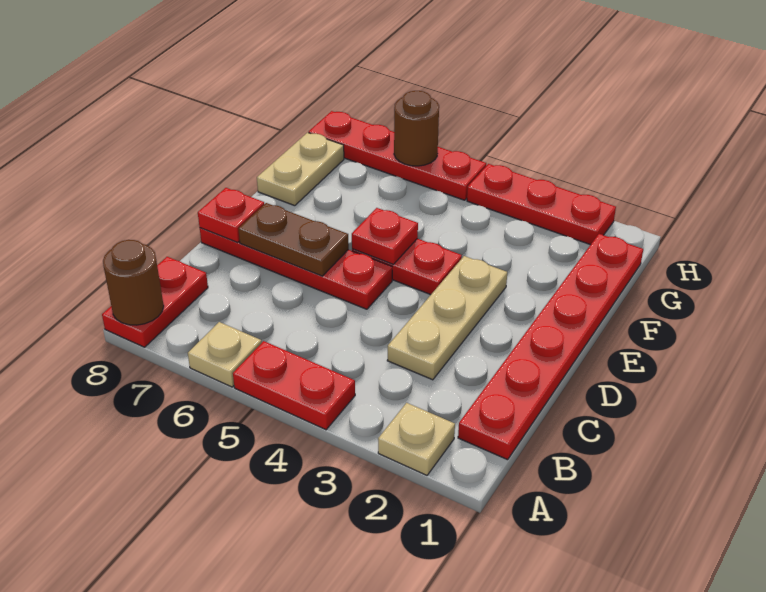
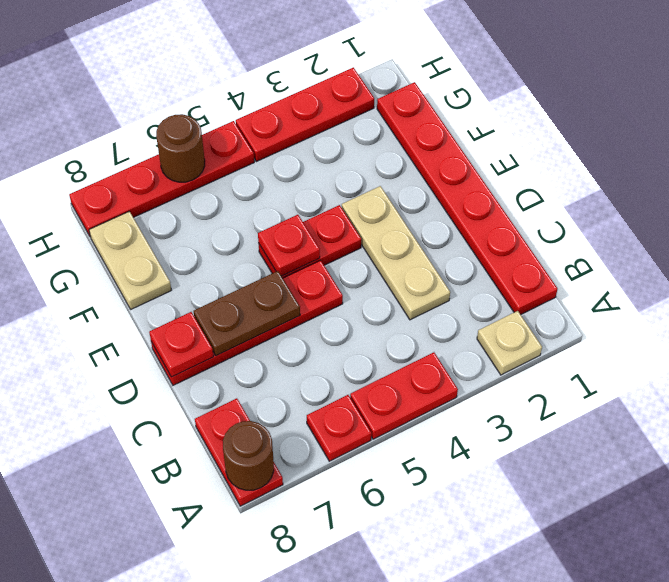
tan plate A6 level 1 -> red plate A6 level 1

